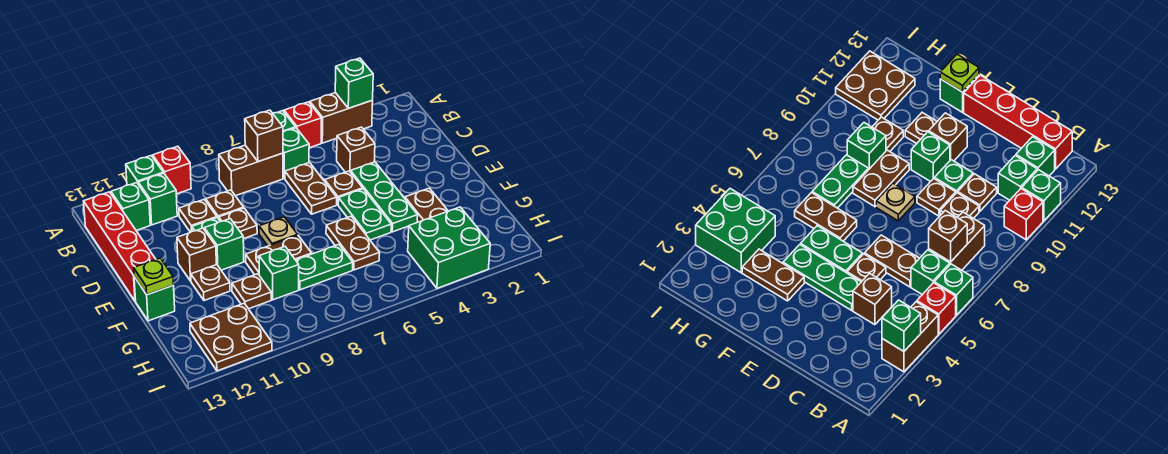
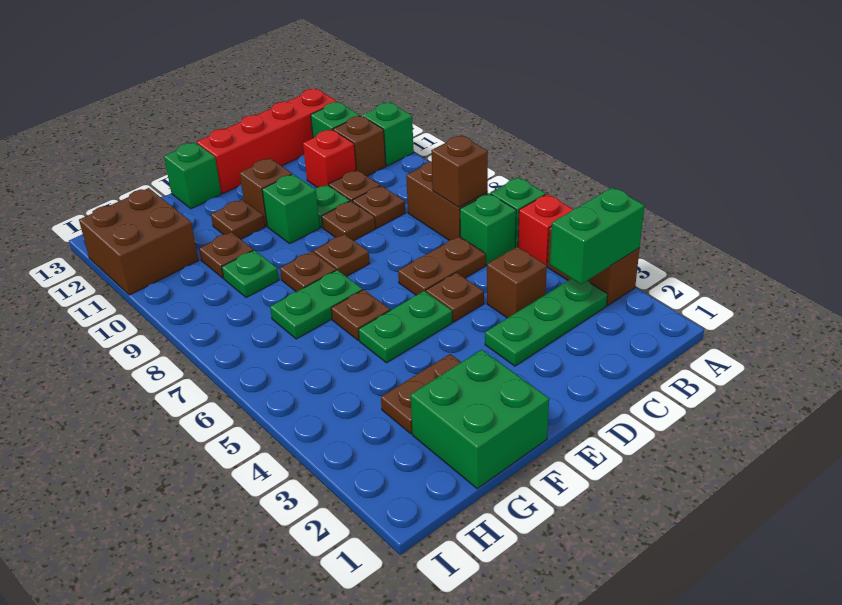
green brick A3 level 2 -> green brick A3:B3 level 2
red brick A10 level 1 -> red brick C11 level 1
green brick B11 level 1 -> brown brick B11 level 1
green plate D4:F4 level 1 -> green plate B3:D3 level 1
tan plate E8 level 1 -> brown plate E8 level 1
brown plate F6:G6 level 1 -> brown plate F6 level 1
brown plate F8:F9 level 1 -> brown plate F8 level 1
lime plate F13 level 2 -> none
green plate G7:G8 level 1 -> green plate F7:G7 level 1
green brick G9 level 1 -> green plate G9 level 1
green brick H3:I4 level 1 -> green brick F1:G2 level 1
brown plate H11:I12 level 1 -> brown brick H11:I12 level 1

